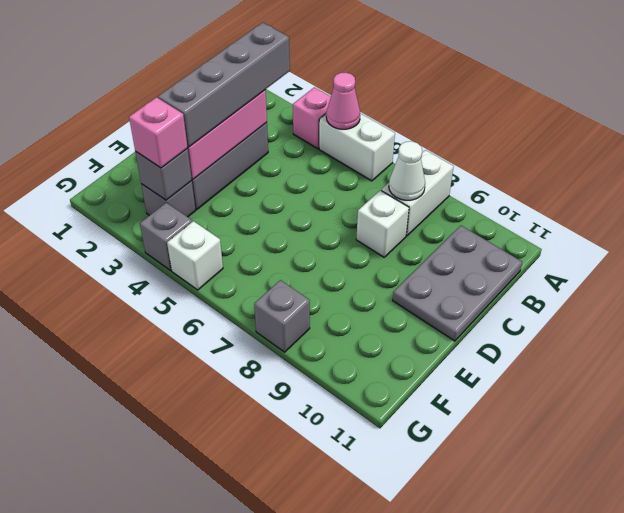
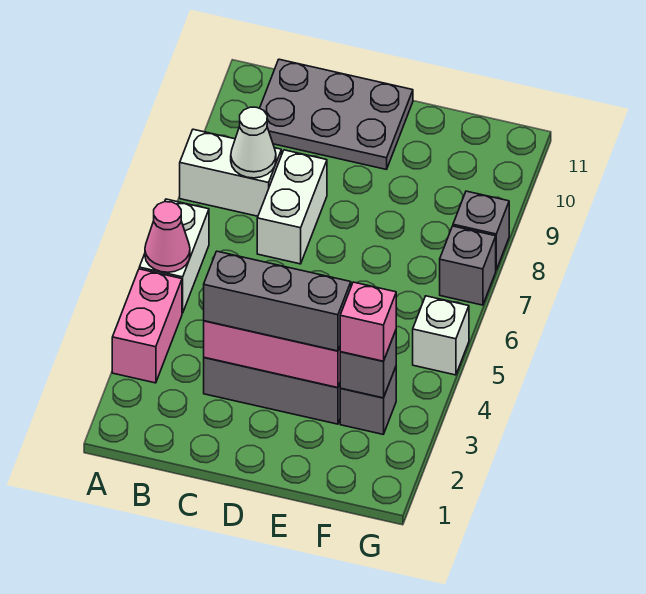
pink brick A4 level 1 -> pink brick A3:A4 level 1
grey brick B3:E3 level 3 -> grey brick C3:E3 level 3
white brick C8 level 1 -> white brick C7:C8 level 1
grey brick G4 level 1 -> grey brick G7 level 1

